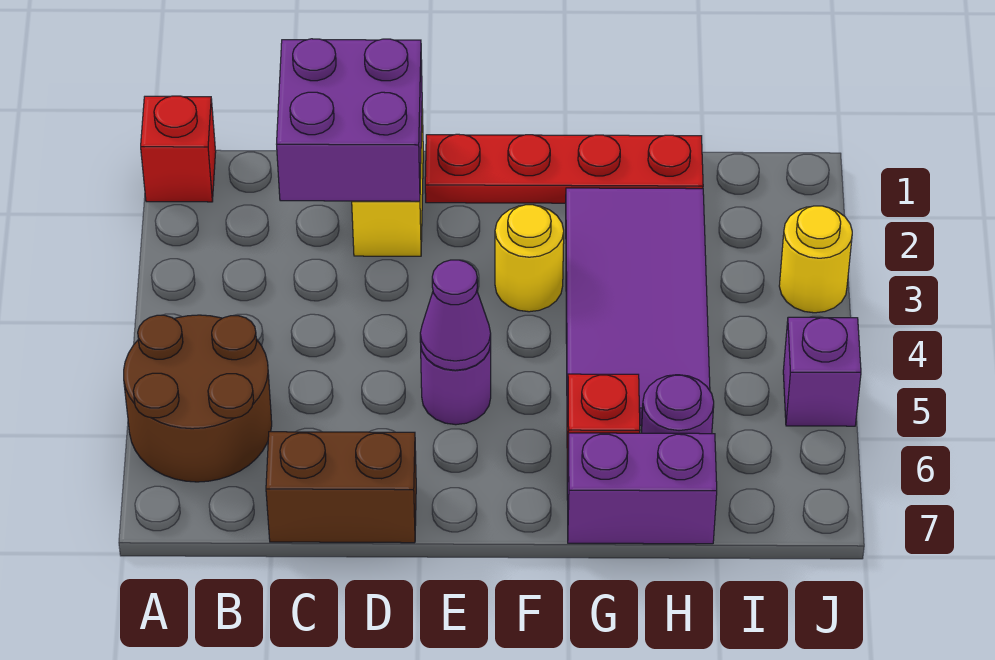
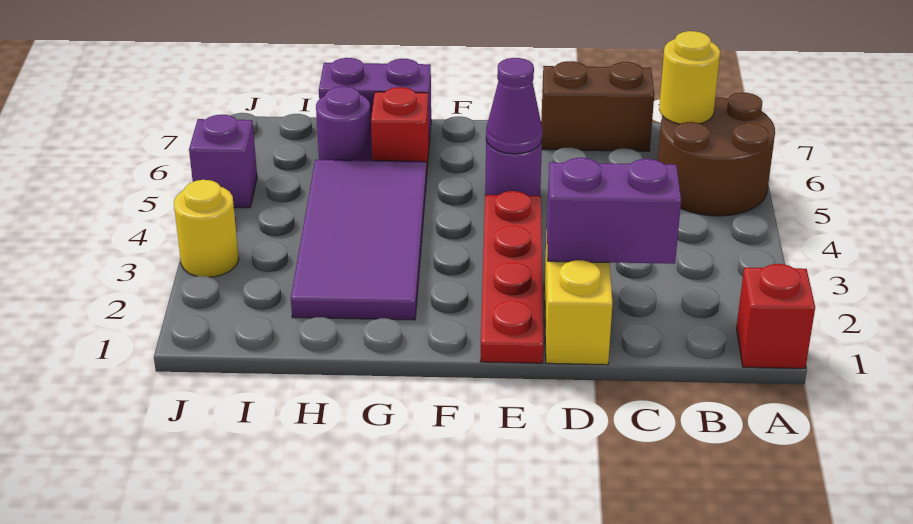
purple brick C1:D2 level 2 -> purple brick C2:D2 level 2
red plate E1:H1 level 1 -> red plate E1:E4 level 1
yellow round brick F3 level 1 -> yellow round brick B6 level 2

